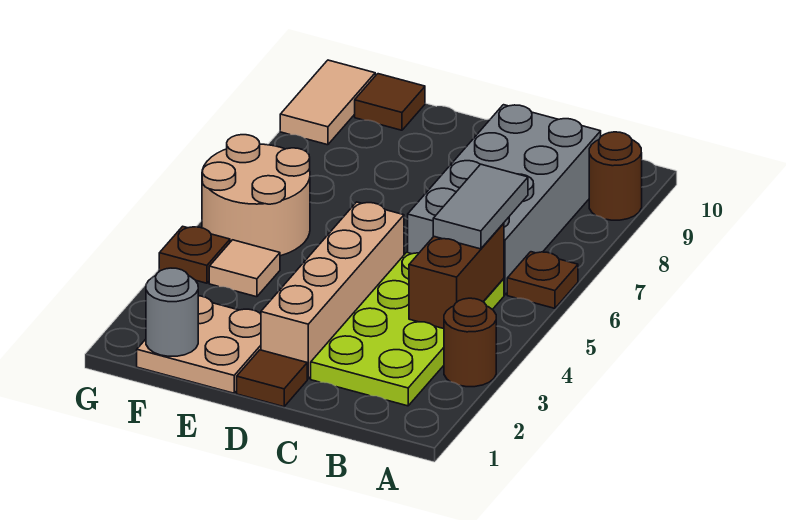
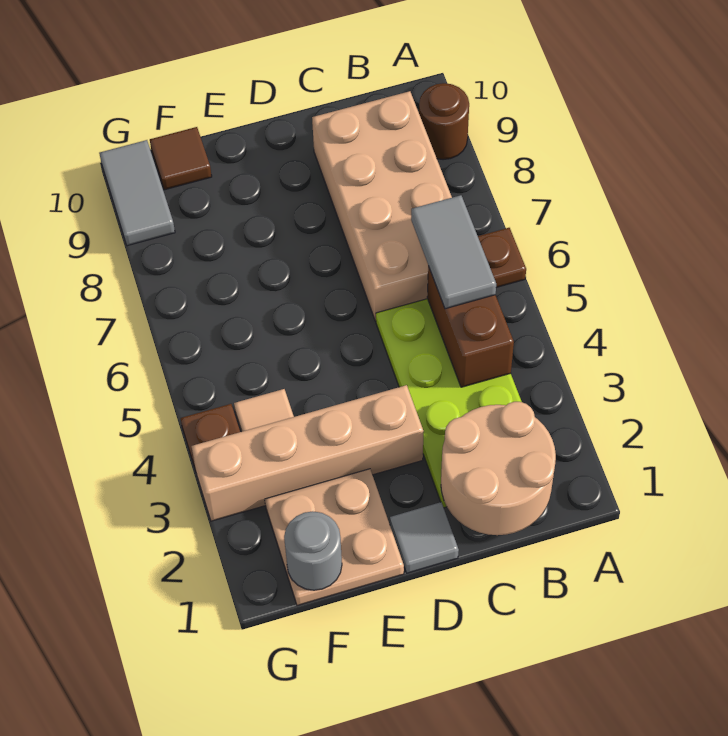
brown round brick A3 level 1 -> none
grey brick B6:C9 level 1 -> tan brick B6:C9 level 1
brown tile D1 level 1 -> grey tile D1 level 1
tan brick D2:D5 level 1 -> tan brick D3:G3 level 1
tan round brick F5:G6 level 1 -> tan round brick B1:C2 level 2
tan tile G9:G10 level 1 -> grey tile G9:G10 level 1

